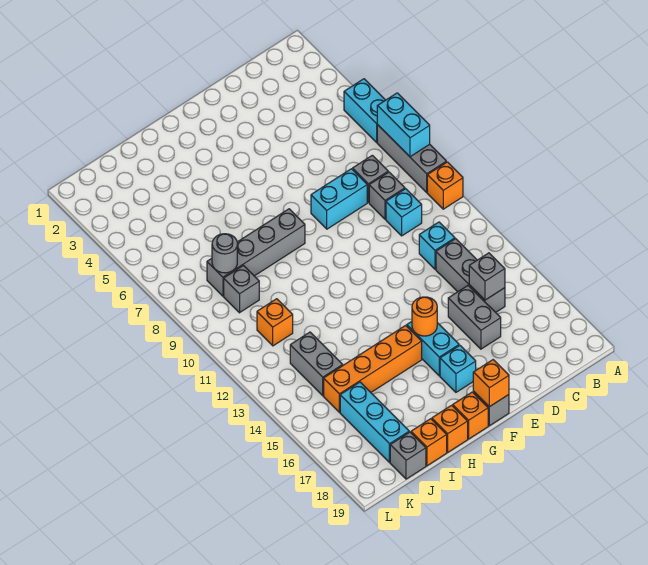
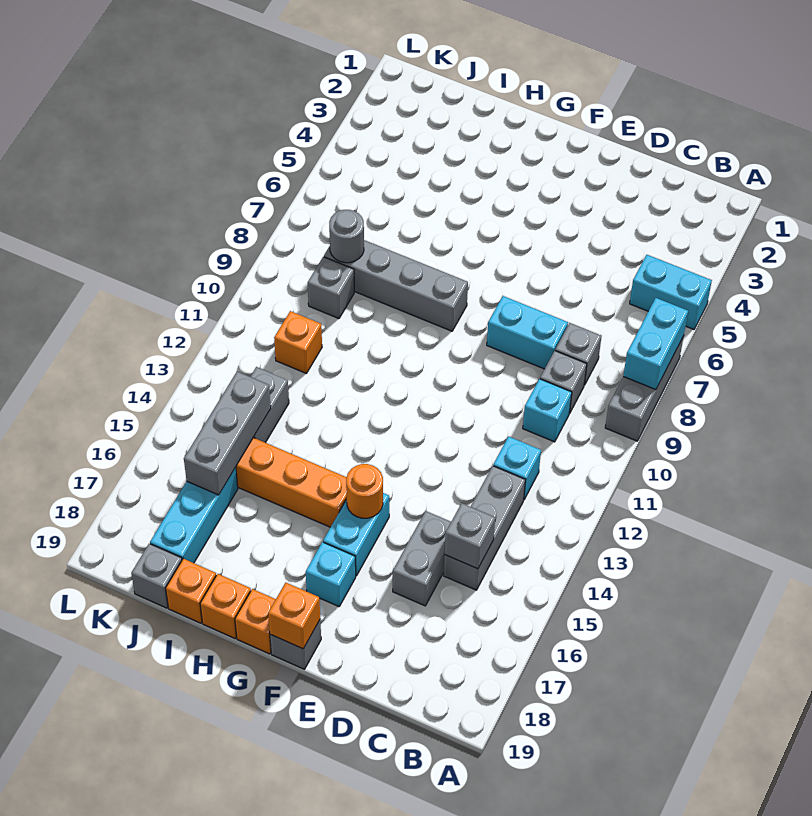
cyan brick A5:A6 level 1 -> cyan brick A5:B5 level 1
orange brick A10 level 1 -> none
none -> grey brick J14:J16 level 2

